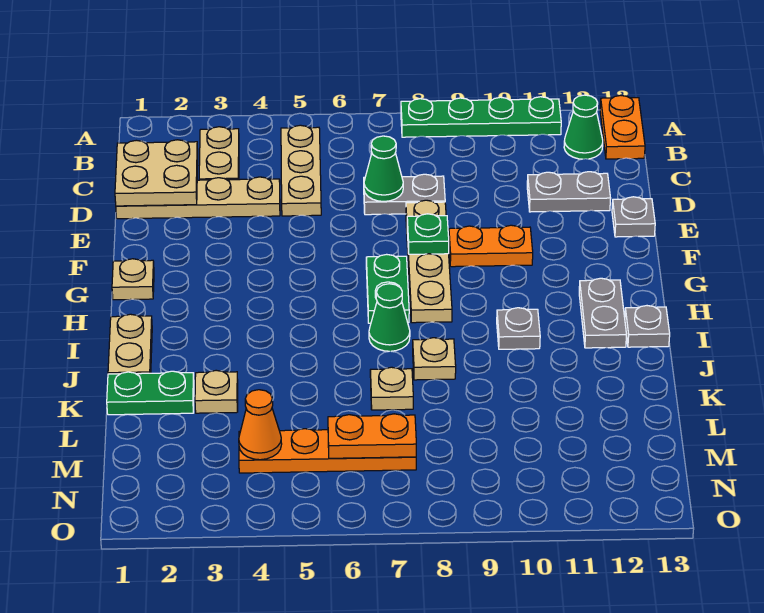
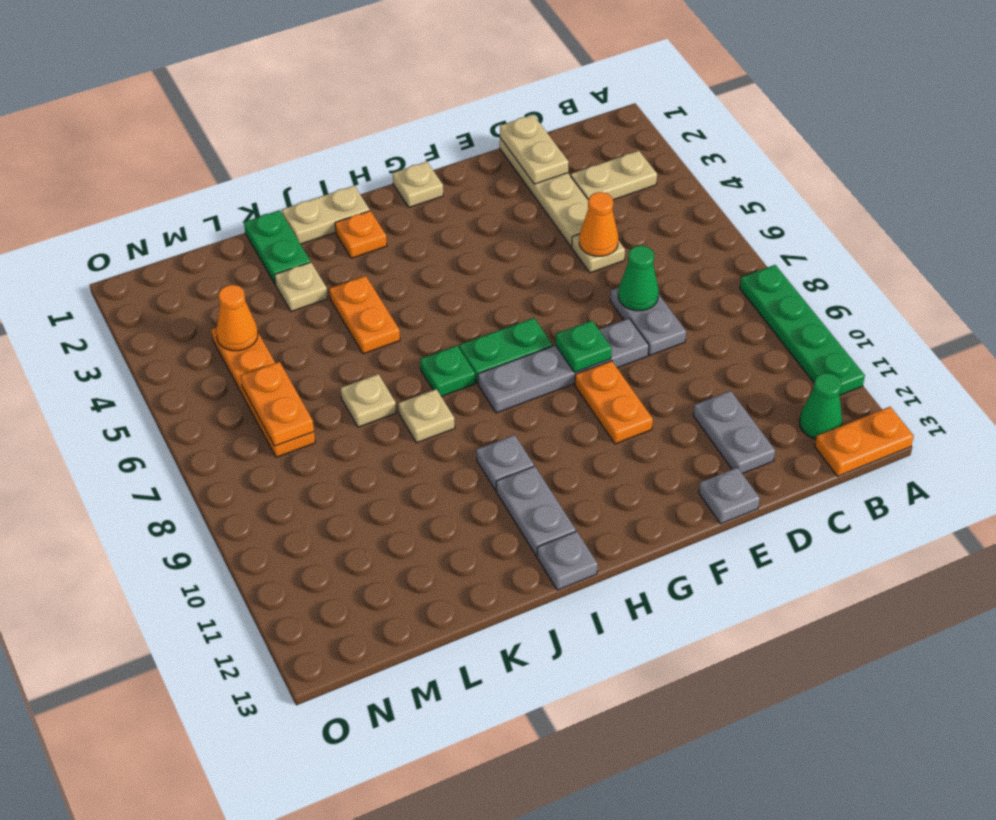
tan plate B5:D5 level 1 -> tan plate D5 level 1
tan plate C1:D2 level 2 -> tan plate D1:D2 level 2
none -> orange cone D5 level 2
tan plate E8:H8 level 1 -> grey plate E8:H8 level 1
grey plate H12:I12 level 1 -> grey plate I11:I12 level 1
none -> orange plate I2 level 1
green cone I7 level 1 -> green plate I7 level 1
none -> orange plate J4:J5 level 1

